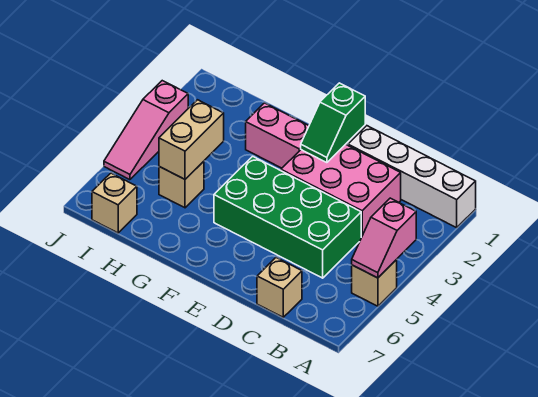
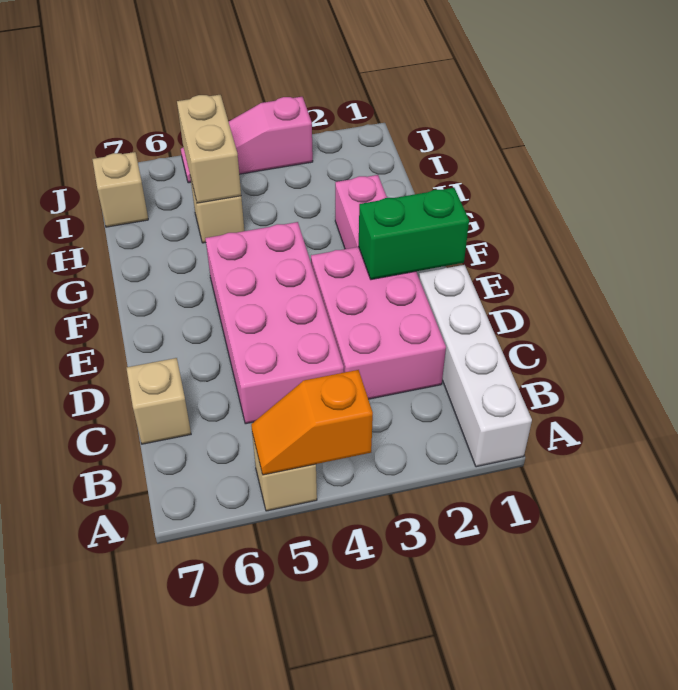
pink slope A4:A5 level 2 top 4 -> orange slope A4:A5 level 2 top 4
green brick C4:F5 level 1 -> pink brick C4:F5 level 1
green slope E1:E2 level 2 top 1 -> green brick E1:E2 level 2
tan brick H4:H5 level 2 -> tan brick H5:I5 level 2

